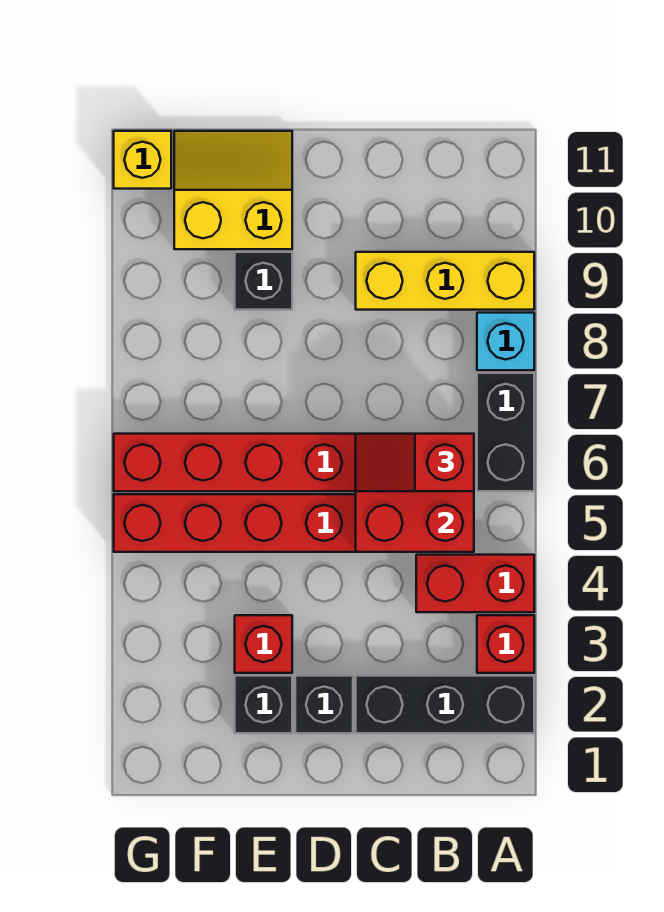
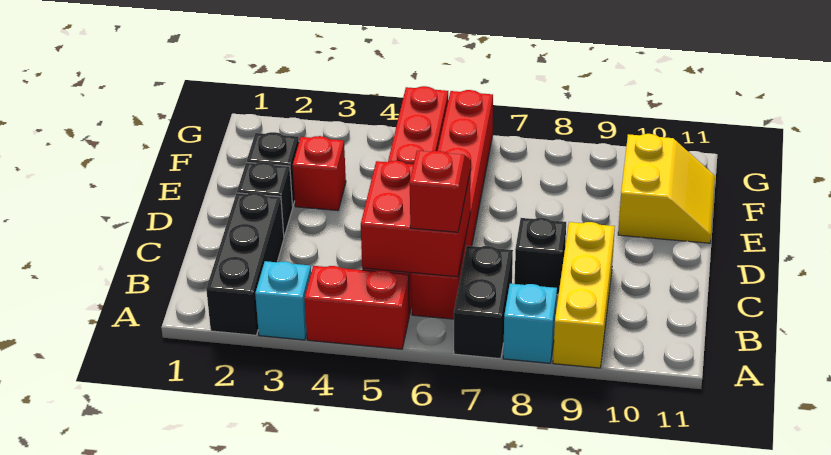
red brick A3 level 1 -> cyan brick A3 level 1
red brick A4:B4 level 1 -> red brick A4:A5 level 1
black brick A6:A7 level 1 -> black brick A7:B7 level 1
black brick E9 level 1 -> black brick C8 level 1
yellow brick G11 level 1 -> none

